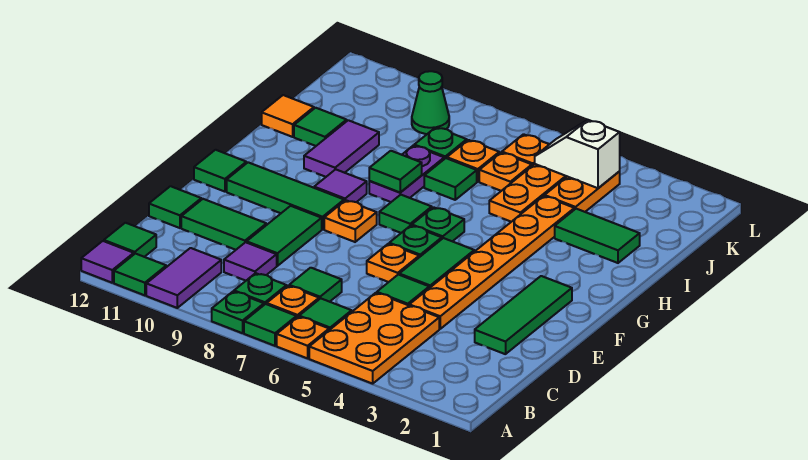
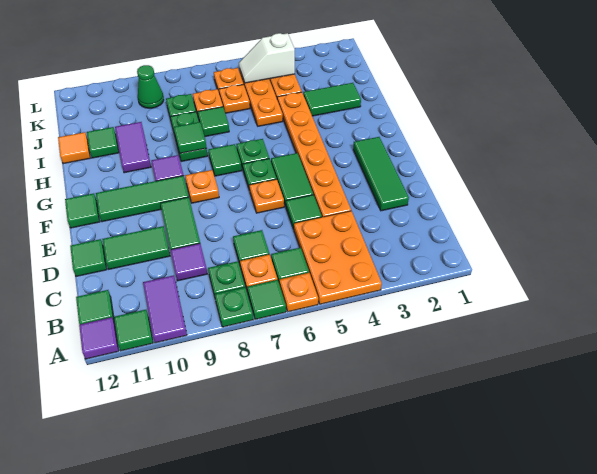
purple plate H8:I8 level 1 -> green plate H8:I8 level 1

